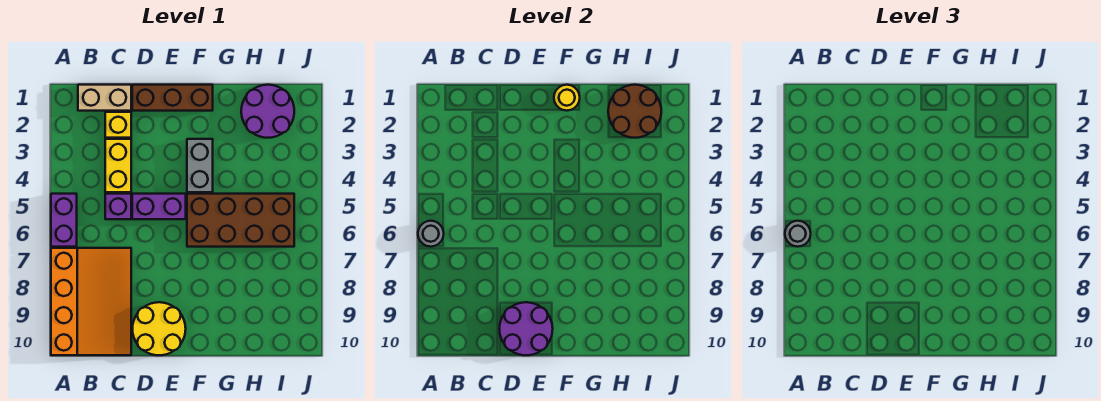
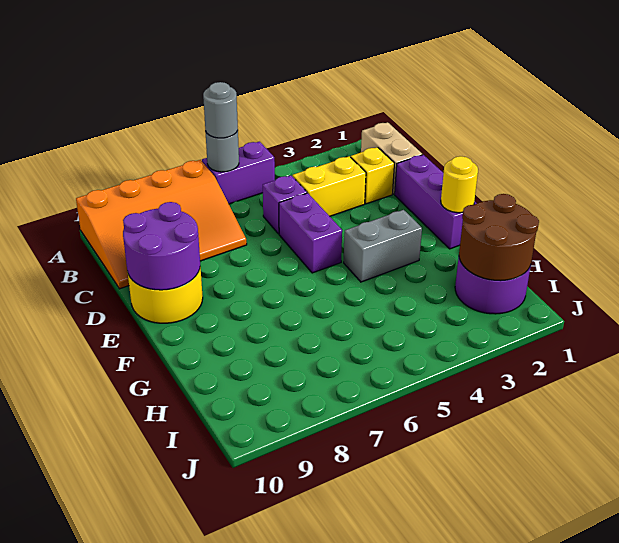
brown brick D1:F1 level 1 -> purple brick D1:F1 level 1
brown brick F5:I6 level 1 -> none

